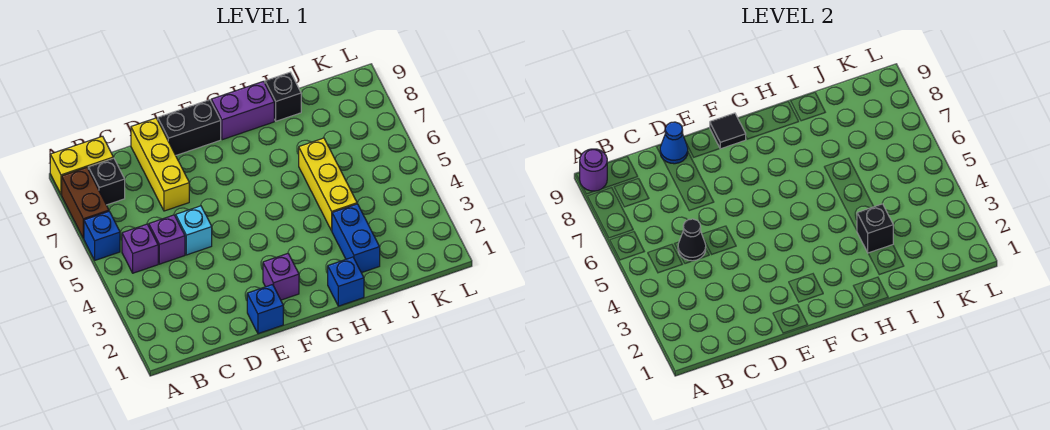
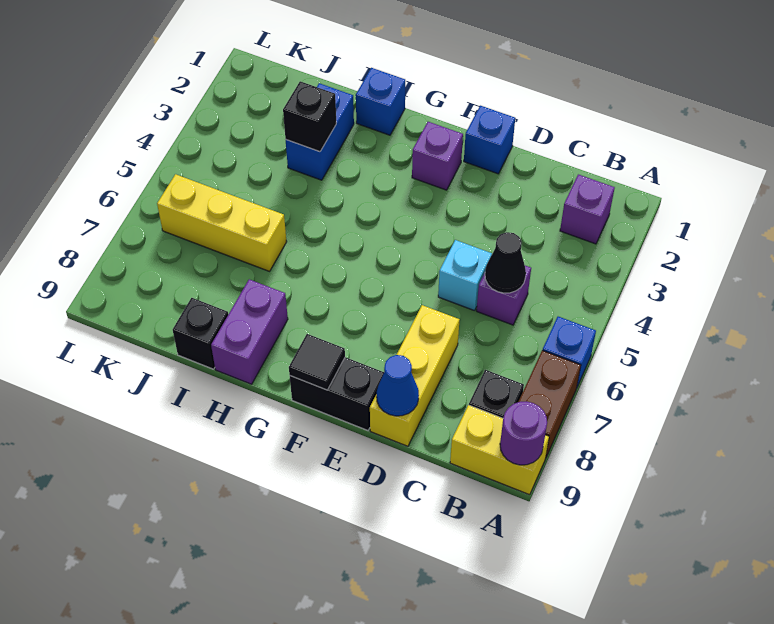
purple brick B5 level 1 -> purple brick B2 level 1
purple brick G9:H9 level 1 -> purple brick H8:H9 level 1
yellow brick I4:I6 level 1 -> yellow brick I6:K6 level 1

